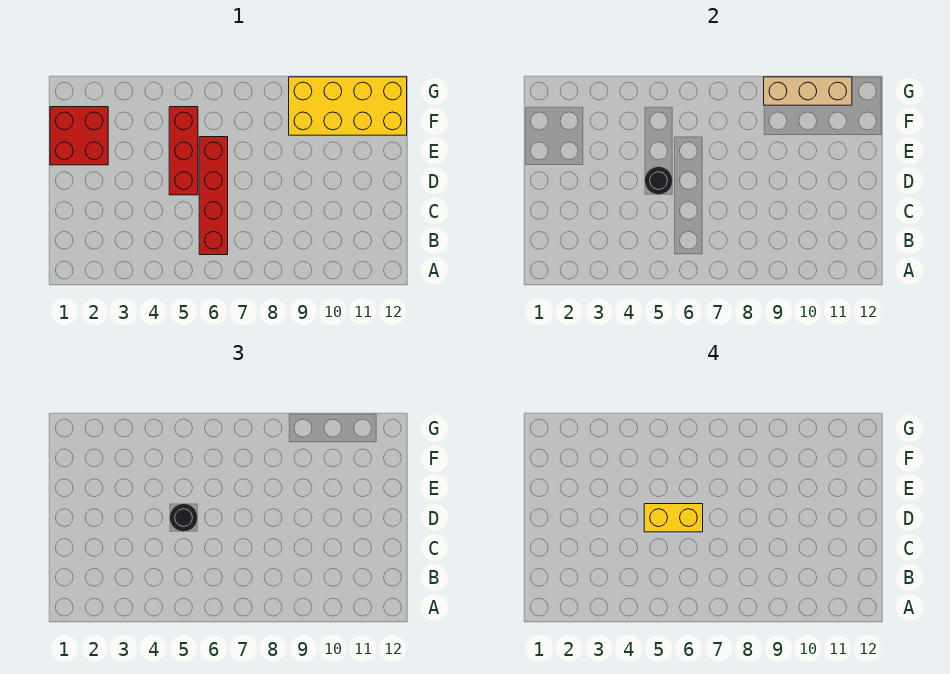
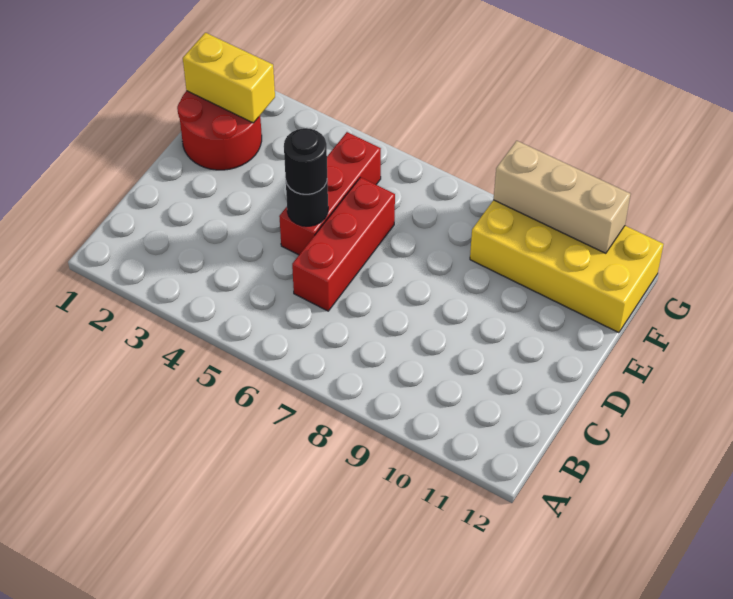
red brick B6:E6 level 1 -> red brick C6:E6 level 1
yellow brick D5:D6 level 4 -> yellow brick F1:F2 level 2
red brick E1:F2 level 1 -> red round brick E1:F2 level 1

